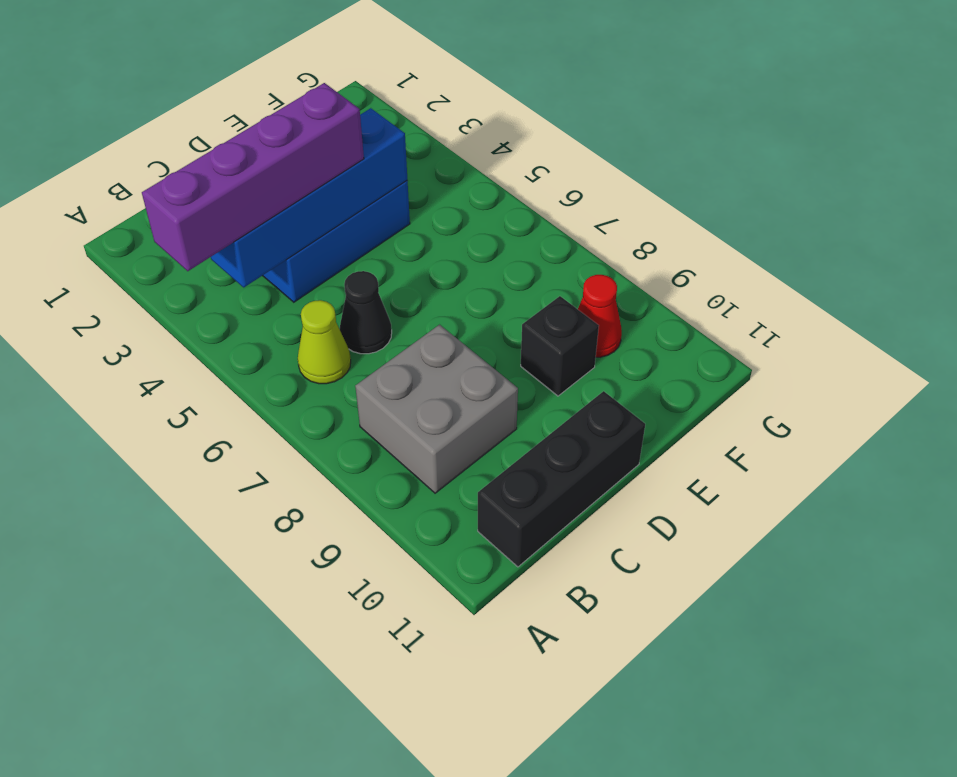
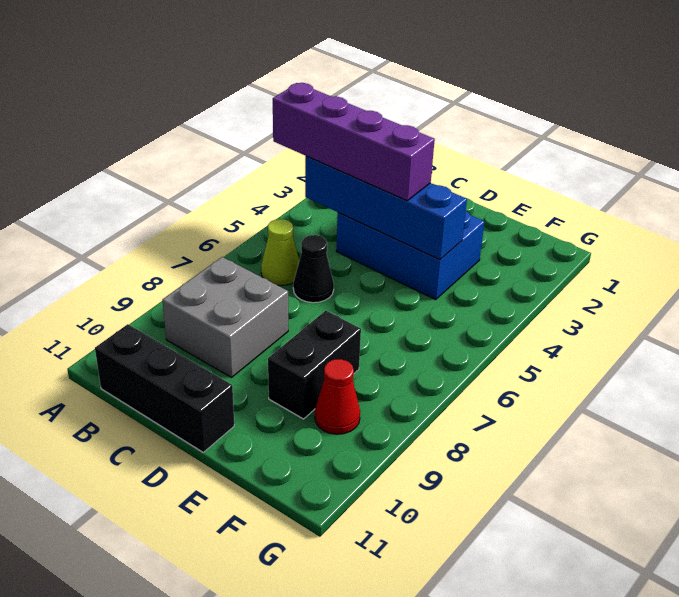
black brick E9 level 1 -> black brick E8:E9 level 1

